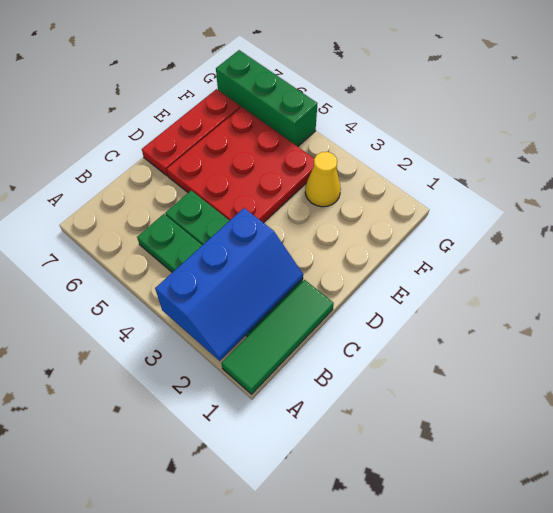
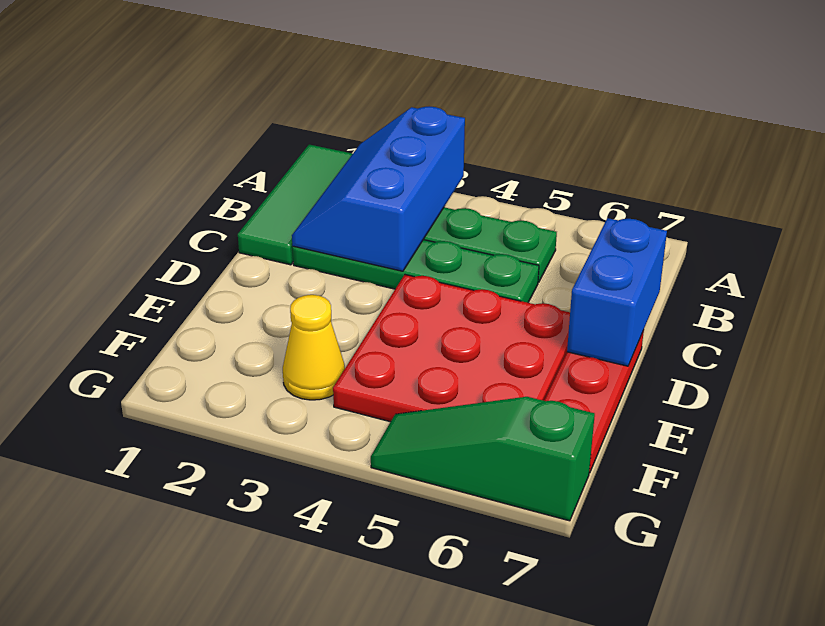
none -> blue brick C7:D7 level 2
green brick G5:G7 level 1 -> green slope G5:G7 level 1 top 7

